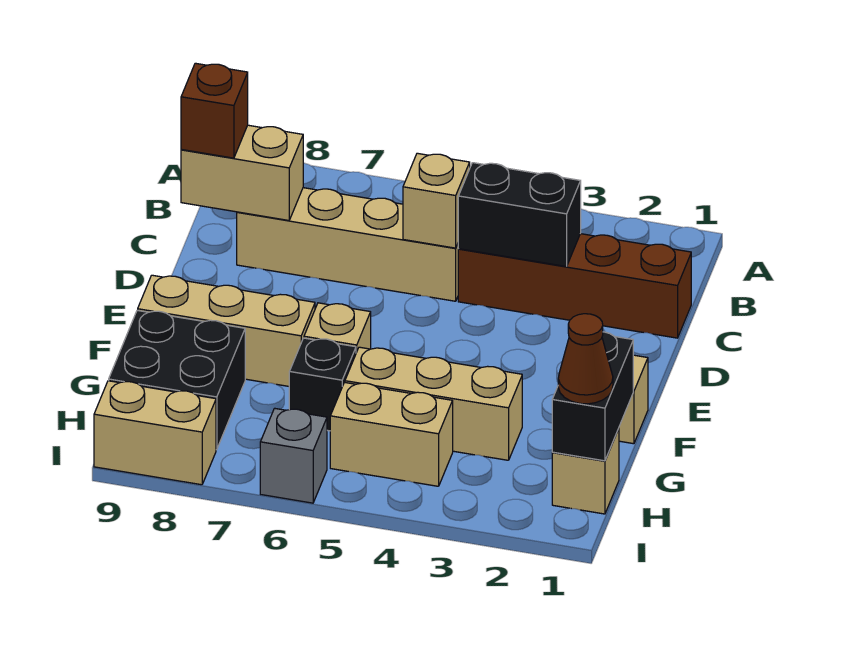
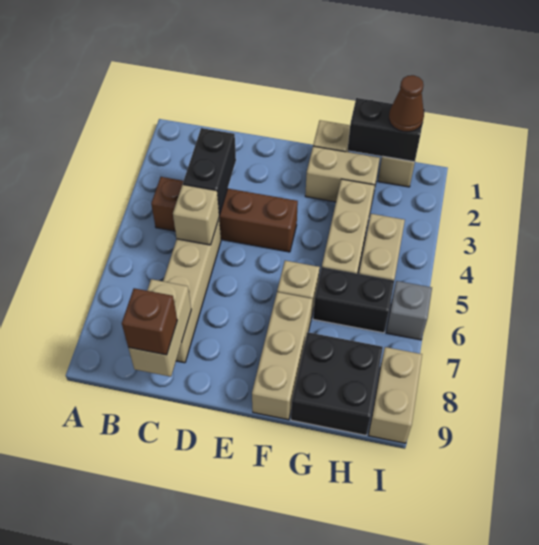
brown brick C1:C4 level 1 -> brown brick B4:E4 level 1
none -> tan brick F2:G2 level 1
black brick G6 level 1 -> black brick G6:H6 level 1

